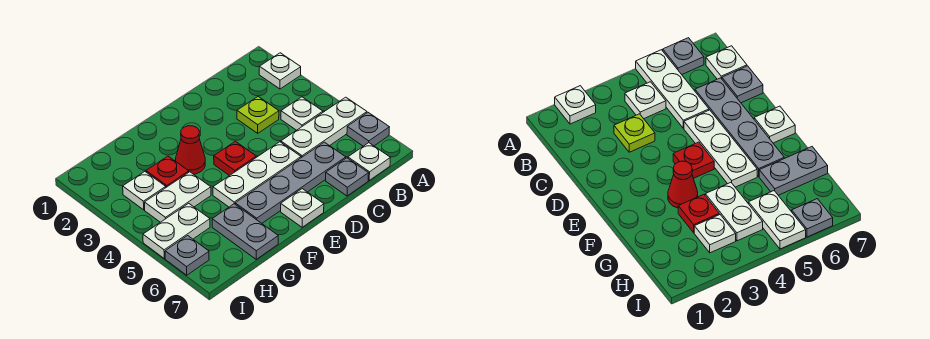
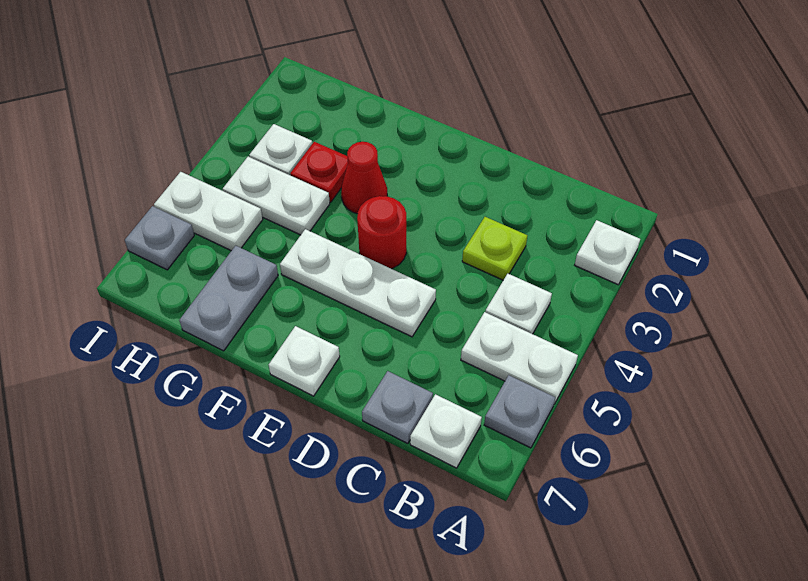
white plate A5:C5 level 1 -> white plate A5:B5 level 1
grey plate C6:F6 level 1 -> none
red plate E4 level 1 -> red round brick E4 level 1

